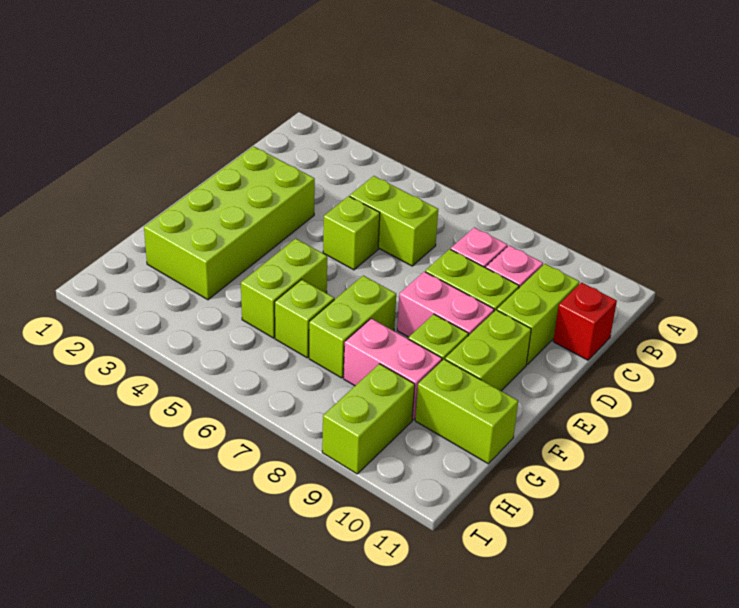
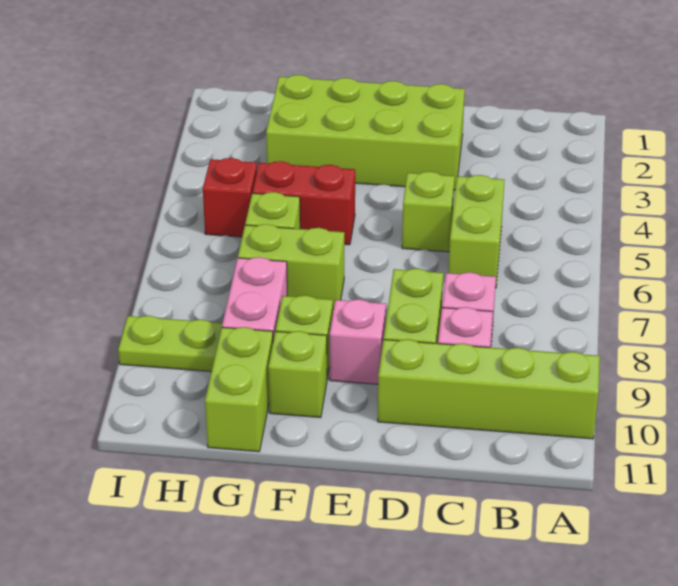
lime brick C10:D10 level 1 -> lime brick A10:D10 level 1
red brick C11 level 1 -> red brick H5 level 1
pink brick E8:E9 level 1 -> pink brick E9 level 1
lime brick E10:F10 level 1 -> lime brick F10 level 1
lime brick F5:G5 level 1 -> red brick F5:G5 level 1
lime brick H9:I9 level 1 -> lime plate H9:I9 level 1

